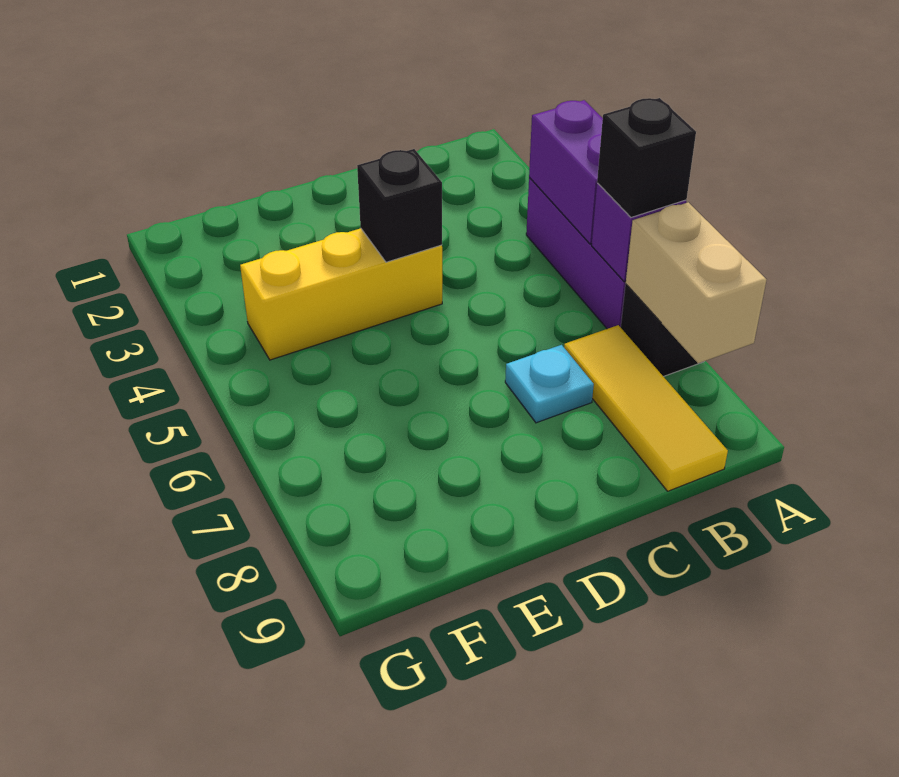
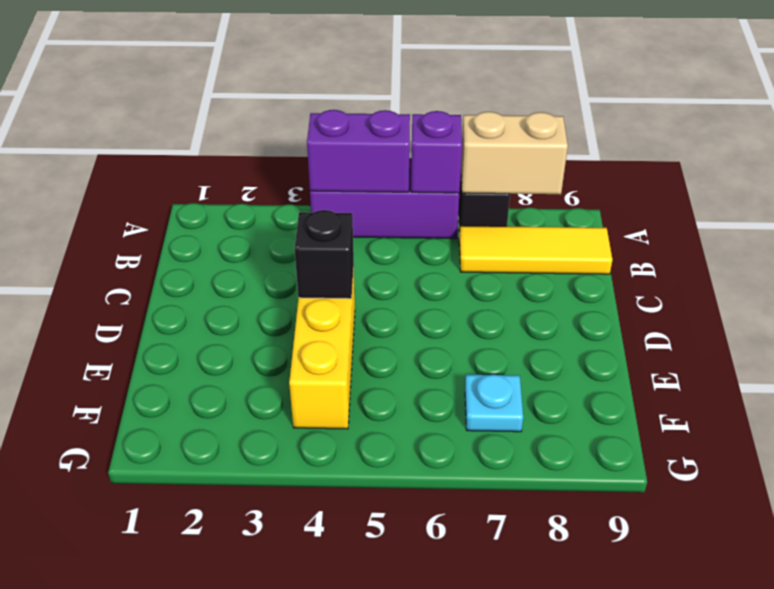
black brick A6 level 3 -> none
cyan plate C7 level 1 -> cyan plate F7 level 1

